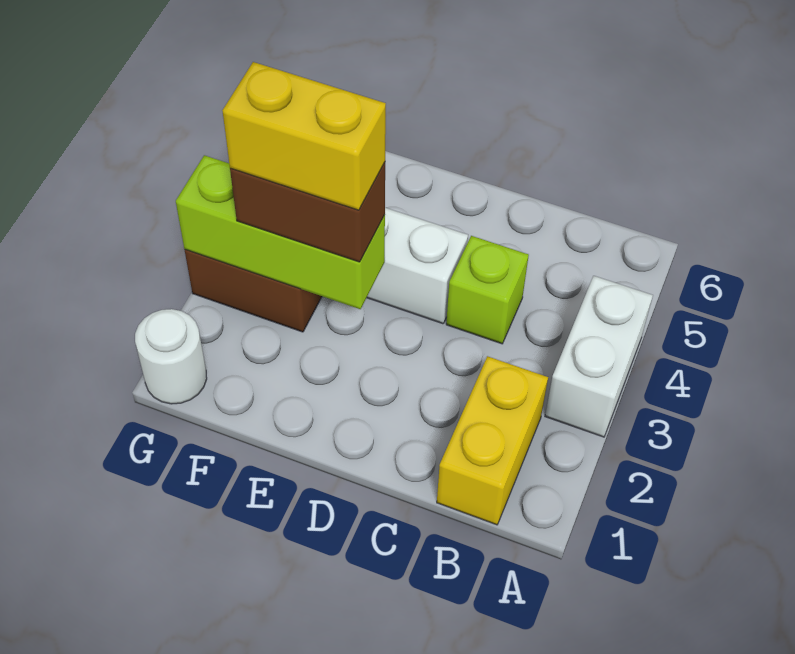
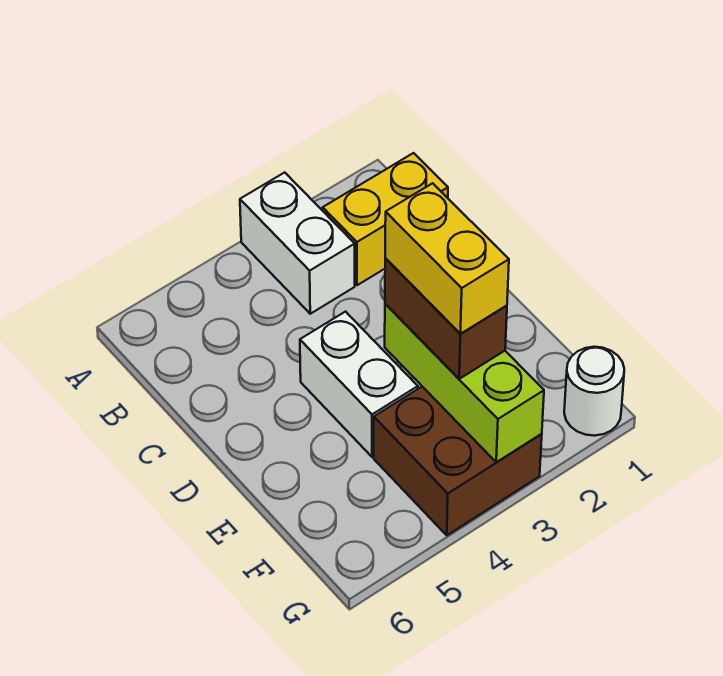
white brick A3:A4 level 1 -> white brick A3:B3 level 1
lime brick C4 level 1 -> none

